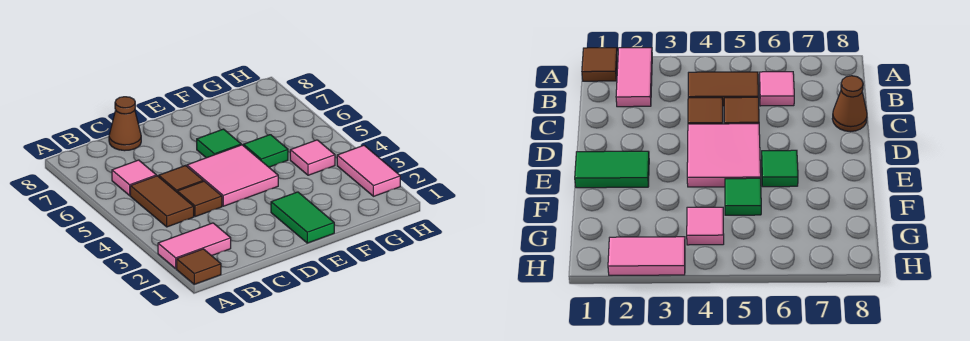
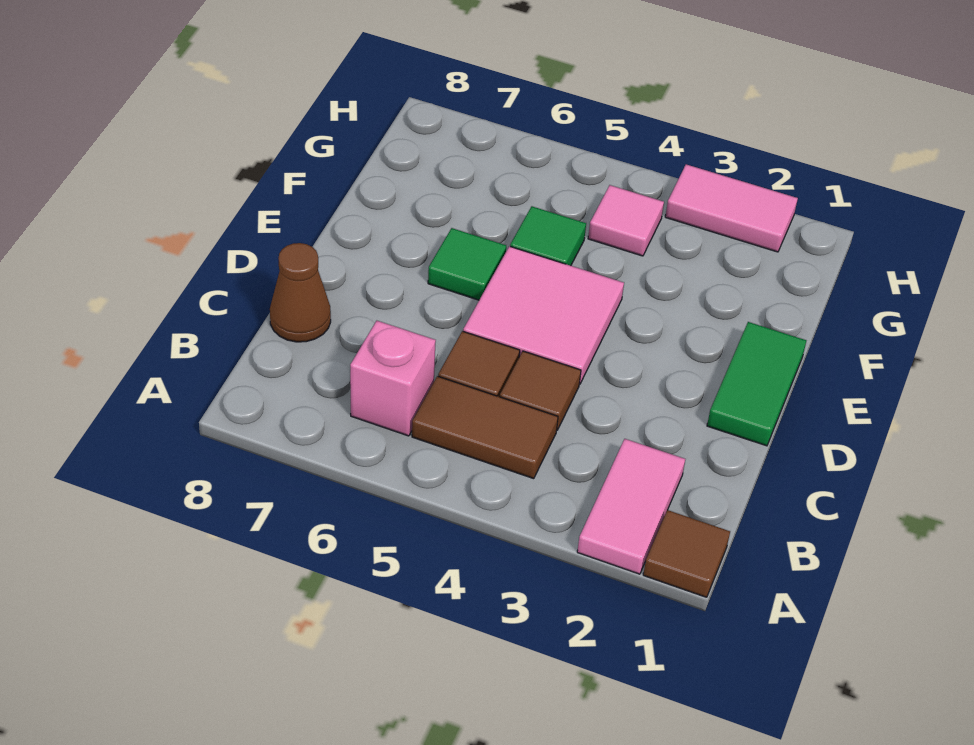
pink tile B6 level 1 -> pink brick B6 level 1
green tile E1:E2 level 1 -> green tile D1:E1 level 1

